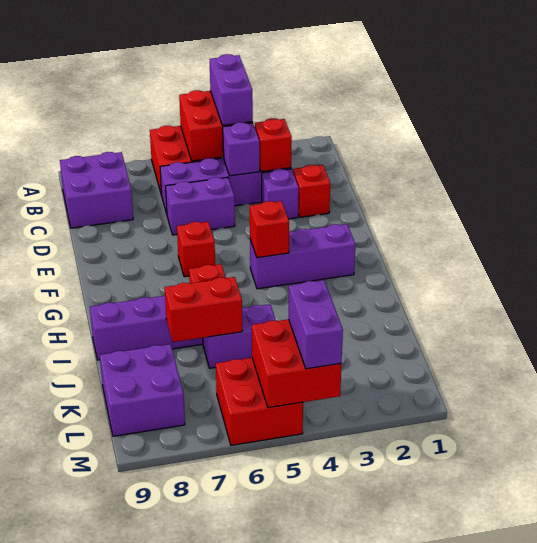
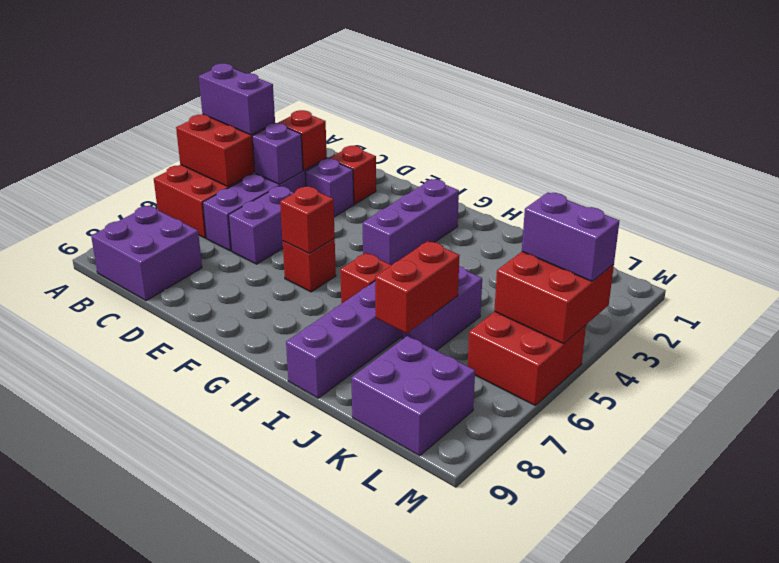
red brick G4 level 2 -> red brick F6 level 2

